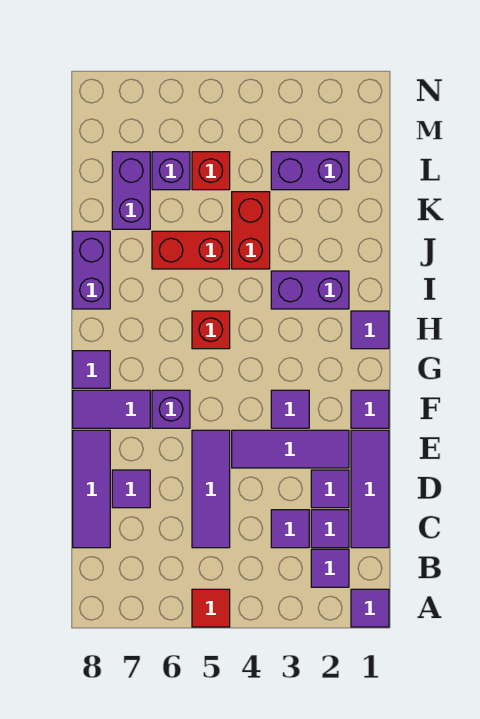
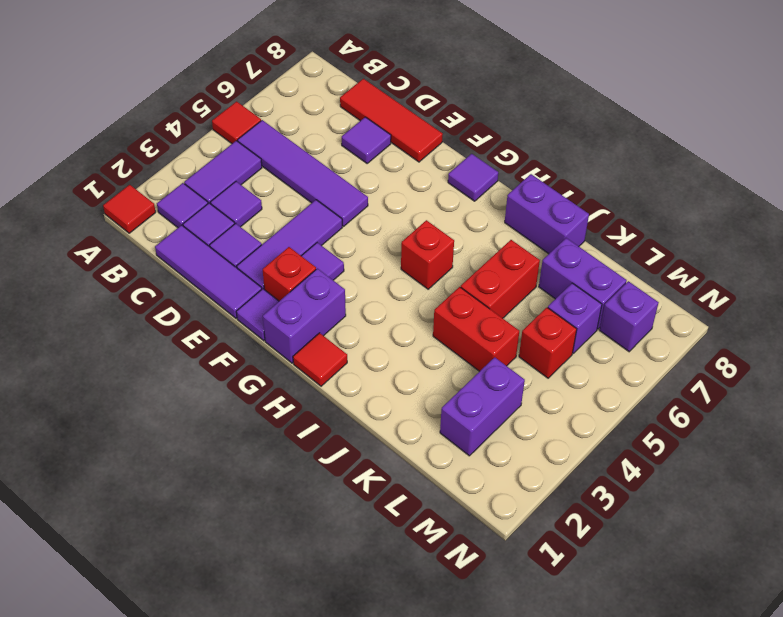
purple tile A1 level 1 -> red tile A1 level 1
purple tile C5:E5 level 1 -> purple tile B5:E5 level 1
purple tile C8:E8 level 1 -> red tile C8:E8 level 1
none -> red brick F2 level 1
purple brick F6 level 1 -> purple brick M7 level 1
purple tile F7:F8 level 1 -> purple tile B3:B4 level 1
purple tile H1 level 1 -> red tile H1 level 1
purple brick I2:I3 level 1 -> purple brick G1:G2 level 1

